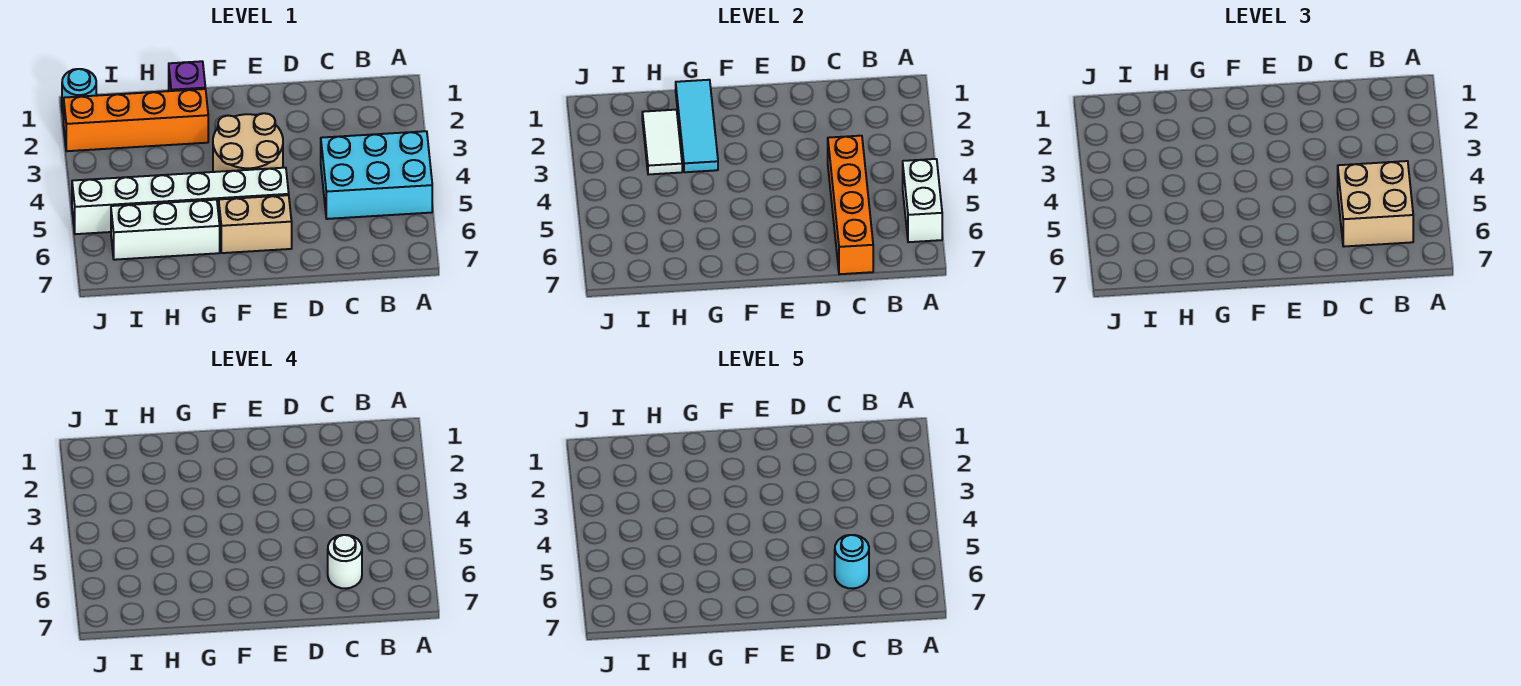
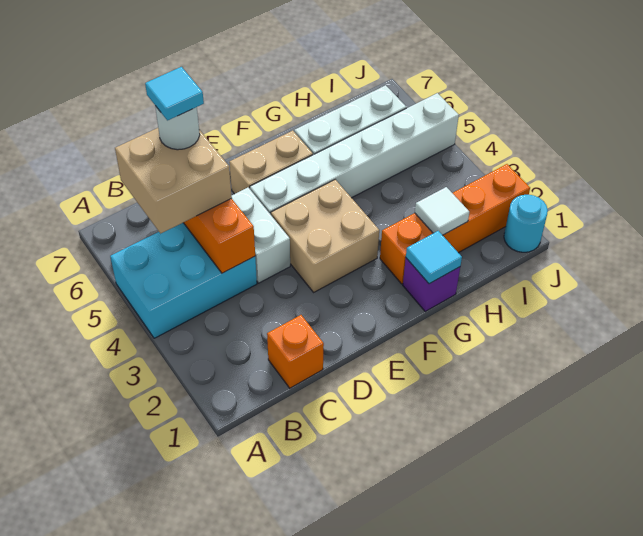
white brick A5:A6 level 2 -> white brick D4:D5 level 1
none -> orange brick C1 level 1
cyan round brick C6 level 5 -> cyan tile C6 level 5
tan round brick E3:F4 level 1 -> tan brick E3:F4 level 1
cyan tile G1:G3 level 2 -> cyan tile G1 level 2
white tile H2:H3 level 2 -> white tile H2 level 2

